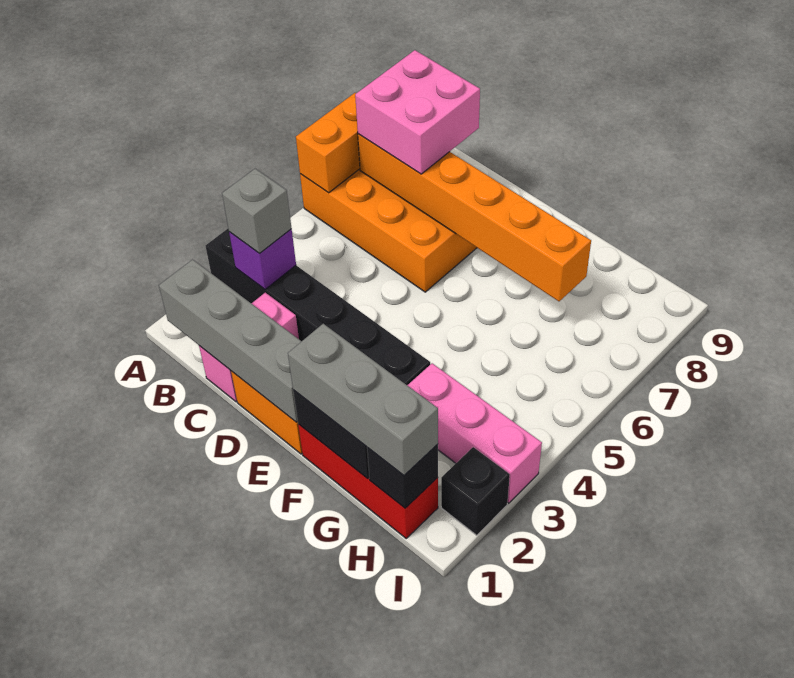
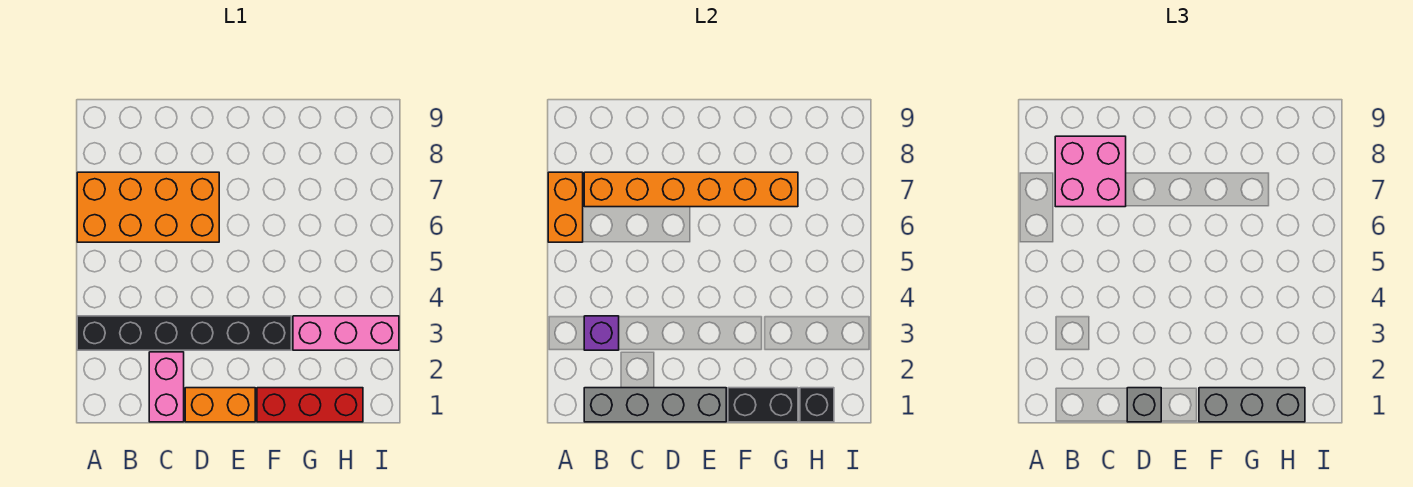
grey brick B3 level 3 -> grey brick D1 level 3
black brick I2 level 1 -> none

